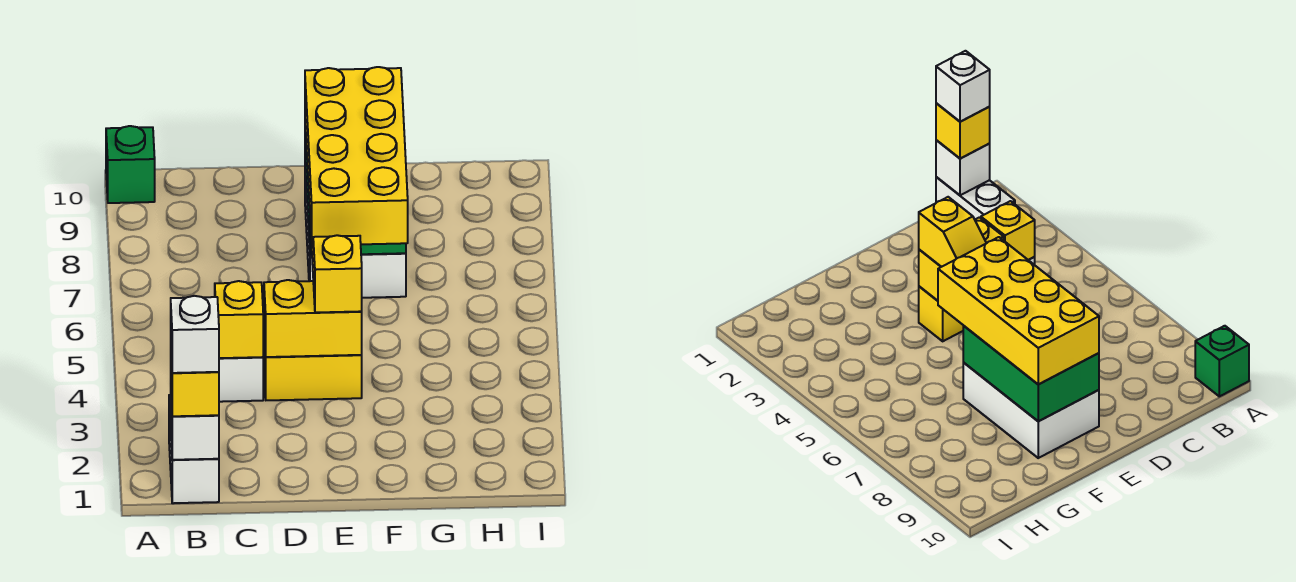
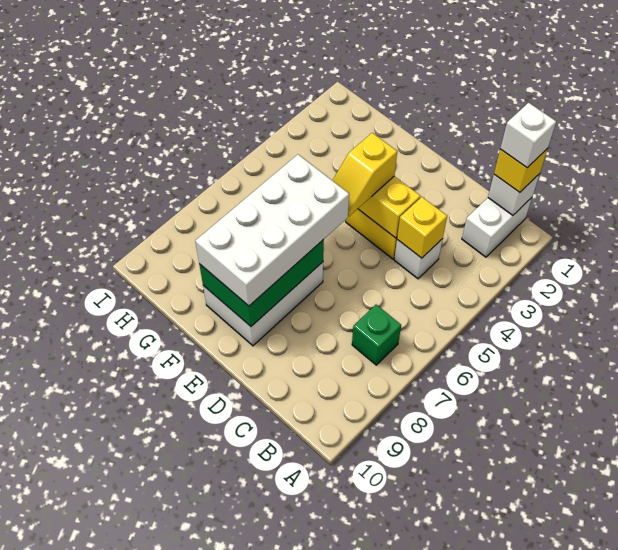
green brick A10 level 1 -> green brick B7 level 1
yellow brick E6:F9 level 3 -> white brick E6:F9 level 3

